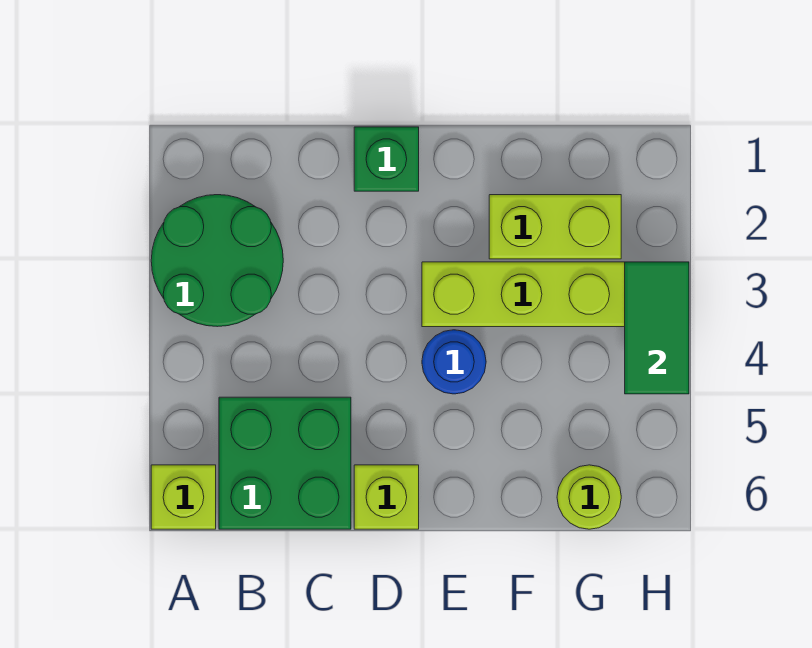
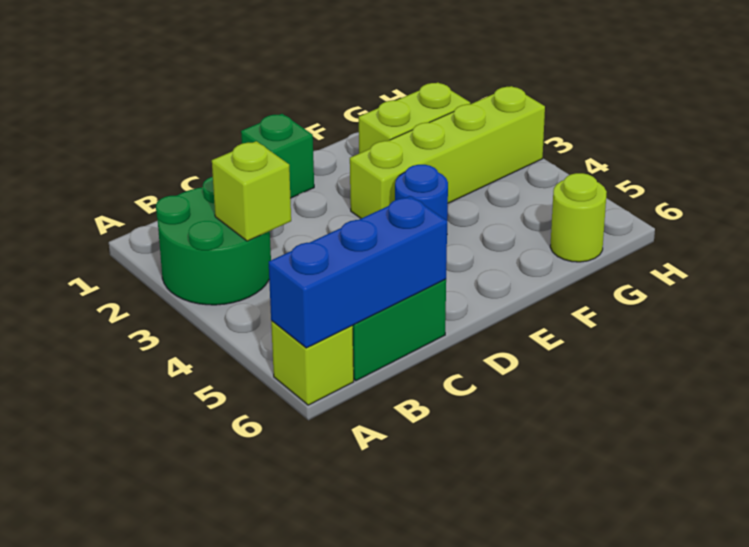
none -> blue brick A6:C6 level 2
lime brick D6 level 1 -> lime brick B3 level 2
green tile H3:H4 level 2 -> none

